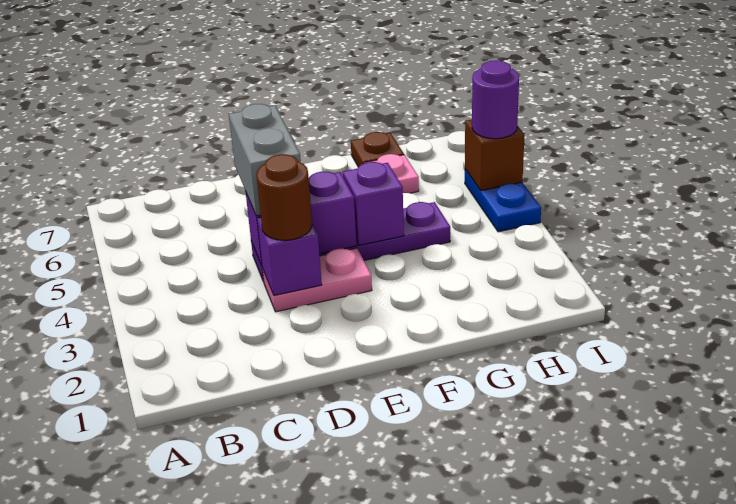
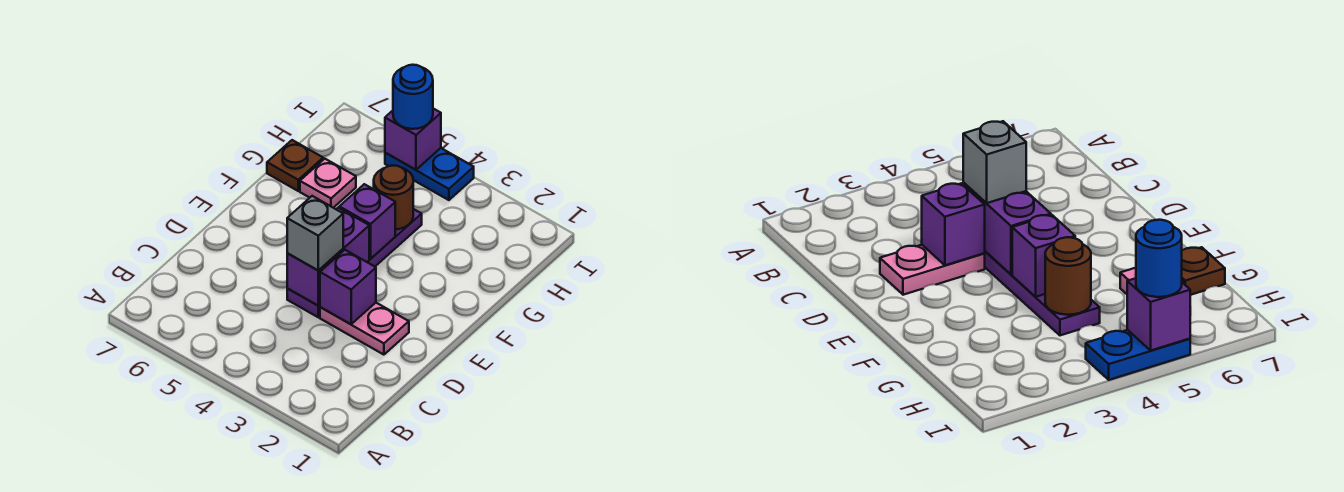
pink plate D3:E3 level 1 -> pink plate D2:D3 level 1
brown round brick D3 level 3 -> brown round brick G4 level 2
grey brick D4:D5 level 3 -> grey brick D4 level 3
brown brick I5 level 2 -> purple brick I5 level 2
purple round brick I5 level 3 -> blue round brick I5 level 3

